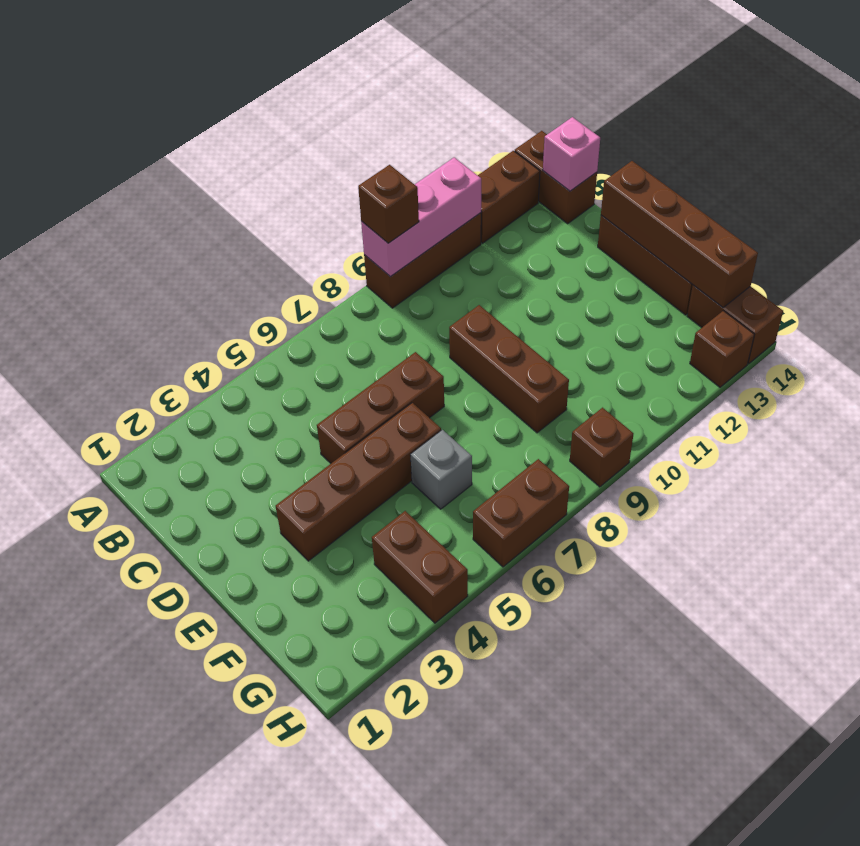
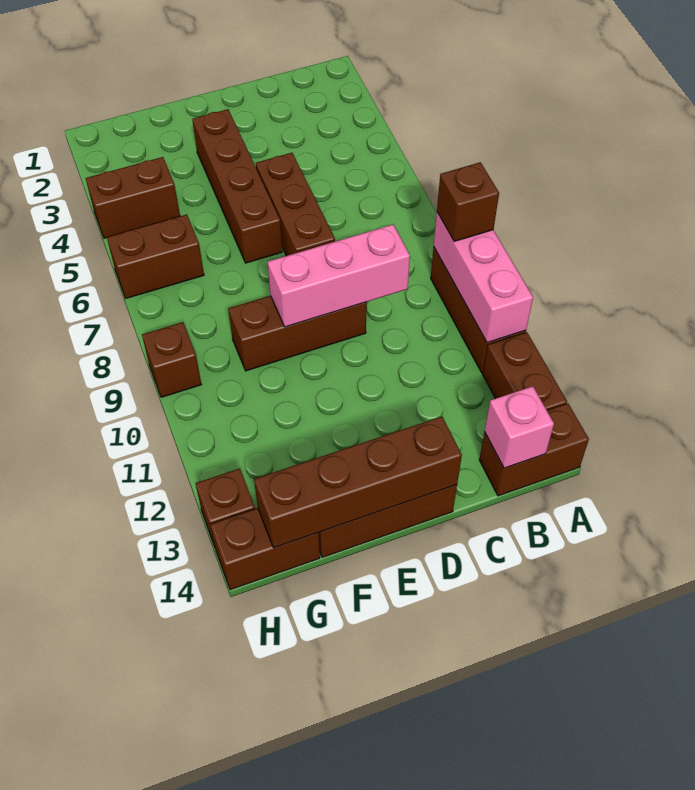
none -> pink brick C9:E9 level 2
grey brick F6 level 1 -> none
brown brick H6:H7 level 1 -> brown brick G6:H6 level 1

